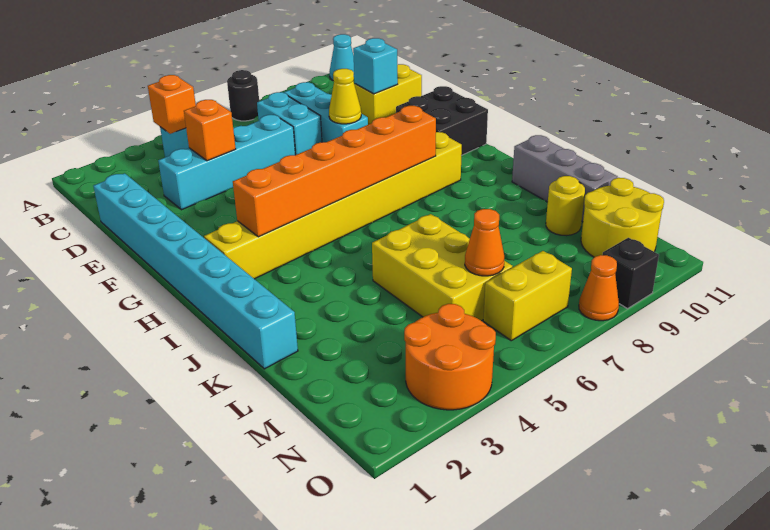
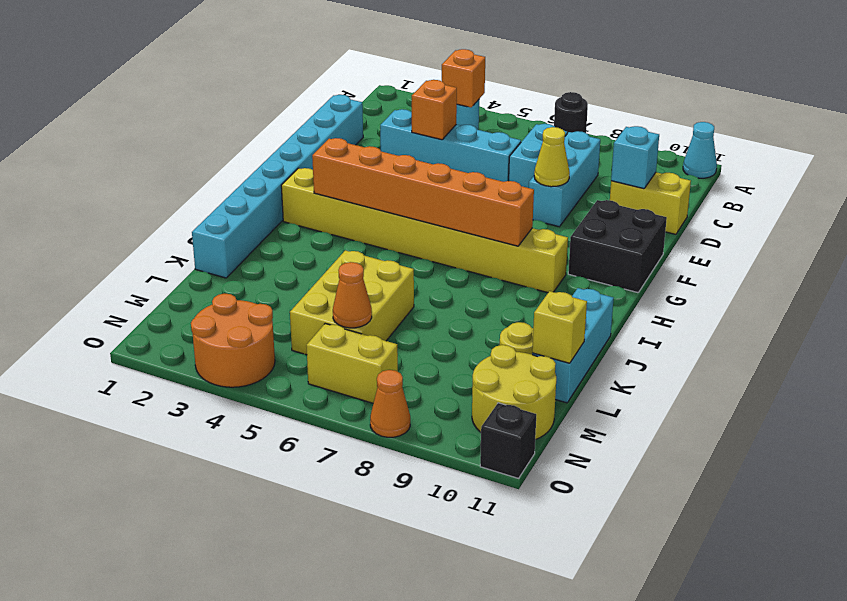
grey brick J11:L11 level 1 -> cyan brick J11:L11 level 1
none -> yellow brick L11 level 2
black brick O9 level 1 -> black brick O11 level 1

